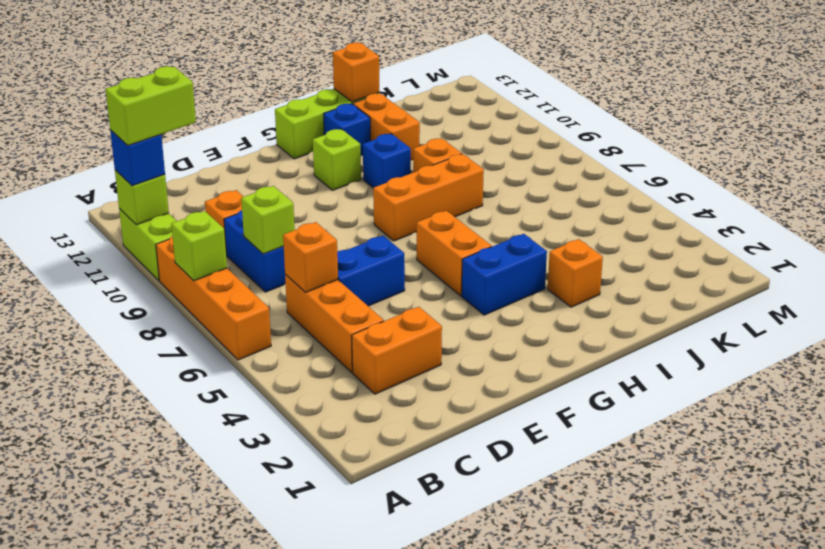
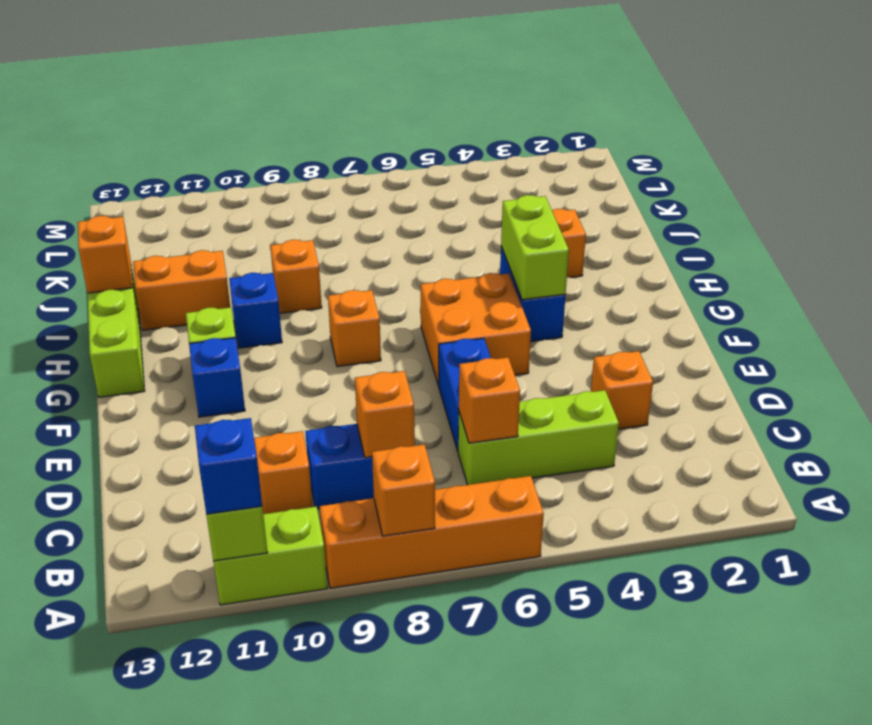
lime brick A8 level 2 -> orange brick A8 level 2
lime brick A11:B11 level 4 -> lime brick G4:H4 level 2
orange brick C3:D3 level 1 -> orange brick D3 level 1
orange brick C4:C6 level 1 -> lime brick C4:C6 level 1
lime brick C8 level 2 -> orange brick C8 level 2
orange brick G5:G6 level 1 -> orange brick F5:G6 level 1
orange brick G8:I8 level 1 -> orange brick G8 level 1
blue brick H12 level 1 -> blue brick F11 level 1

